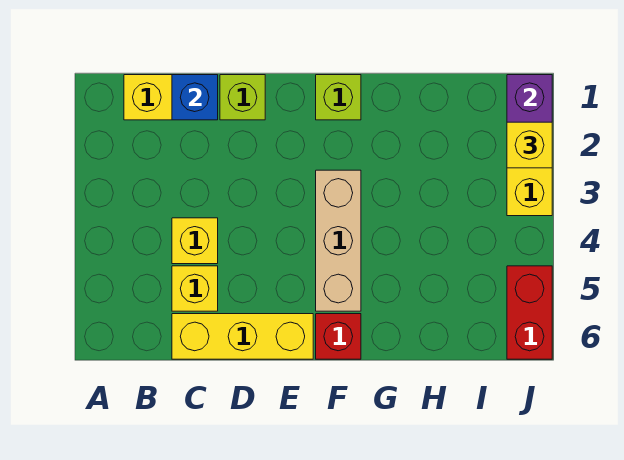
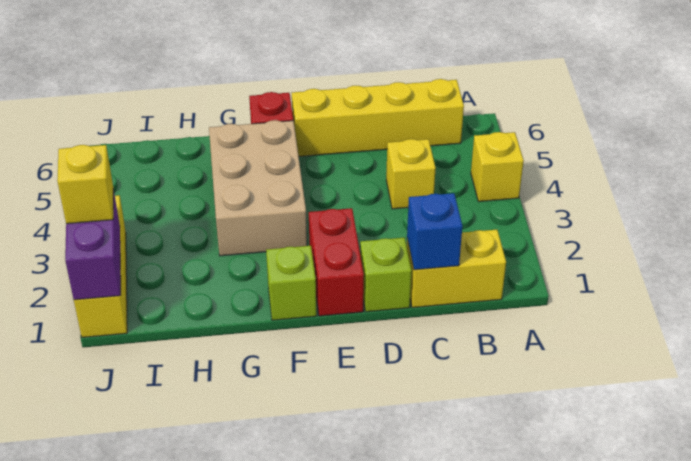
yellow brick C5 level 1 -> yellow brick A4 level 1
yellow brick C6:E6 level 1 -> yellow brick B6:E6 level 1
tan brick F3:F5 level 1 -> tan brick F3:G5 level 1
red brick J5:J6 level 1 -> red brick E1:E2 level 1

